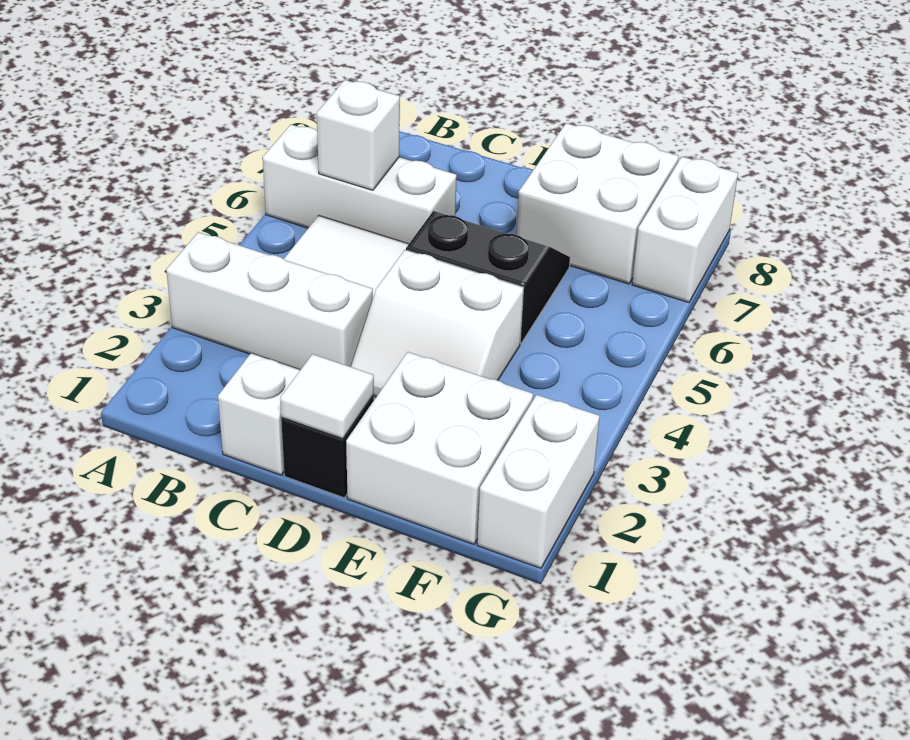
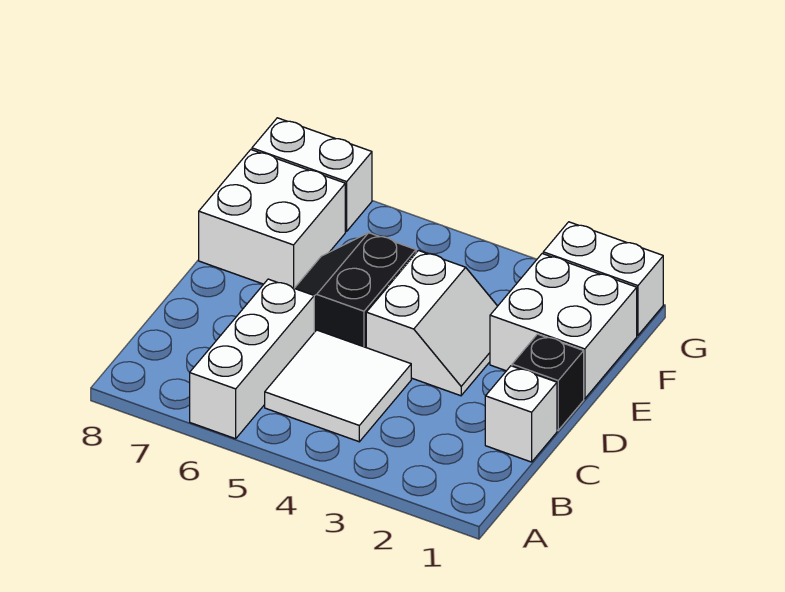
white brick A3:C3 level 1 -> none
white brick B6 level 2 -> none
white tile D1 level 2 -> none

